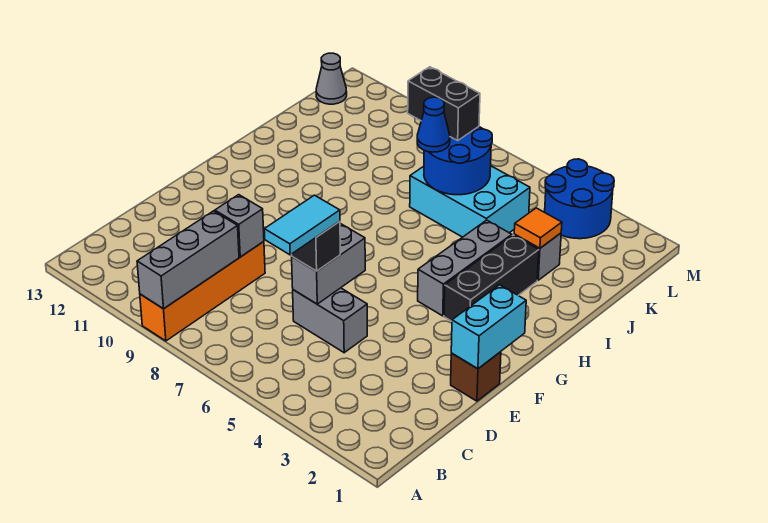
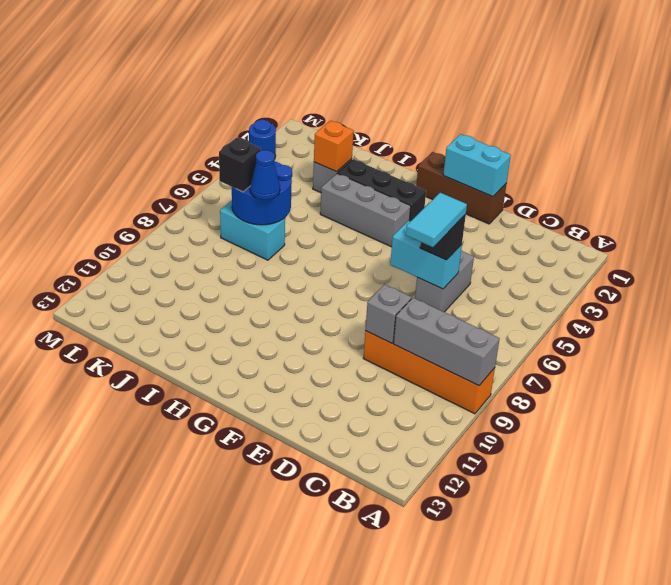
cyan tile C6:D6 level 4 -> cyan tile D6:D7 level 4
grey brick D6:E6 level 2 -> cyan brick D6:E6 level 2
brown brick E1 level 1 -> brown brick E1:G1 level 1
orange tile J3 level 2 -> orange brick J3 level 2
cyan brick J5:K7 level 1 -> cyan brick J7:K7 level 1
black brick K7:K8 level 3 -> black brick K7 level 3
blue round brick L3:M4 level 1 -> blue round brick M3 level 1
grey cone L13 level 1 -> none

